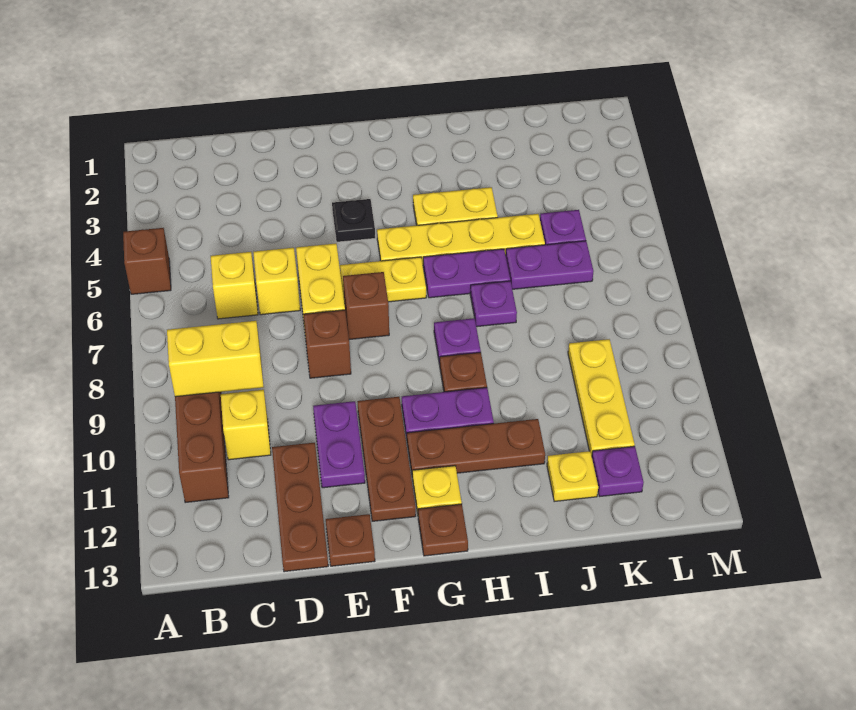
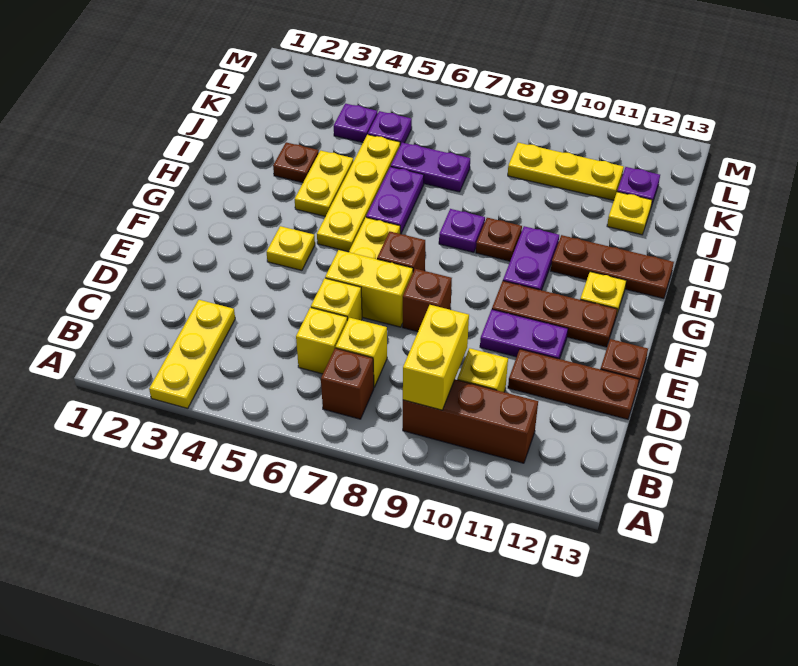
none -> yellow plate A3:C3 level 1
brown brick A5 level 1 -> brown brick B7 level 1
none -> yellow brick C7 level 1
black plate F4 level 1 -> yellow plate F4 level 1
brown plate G11:I11 level 1 -> brown plate H11:H13 level 1
brown plate G13 level 1 -> brown plate I3 level 1
purple plate I7 level 1 -> purple plate K4 level 1
purple plate J6:K6 level 1 -> purple plate J6:J7 level 1

